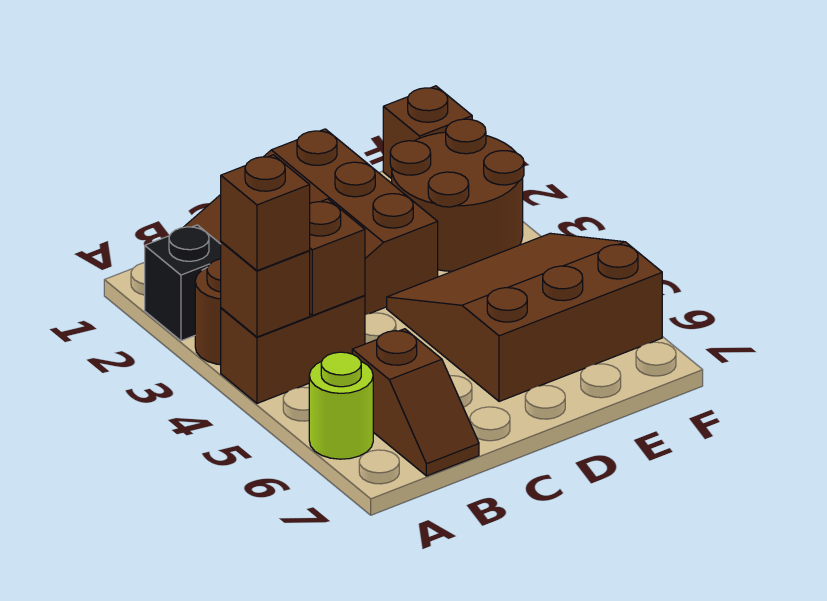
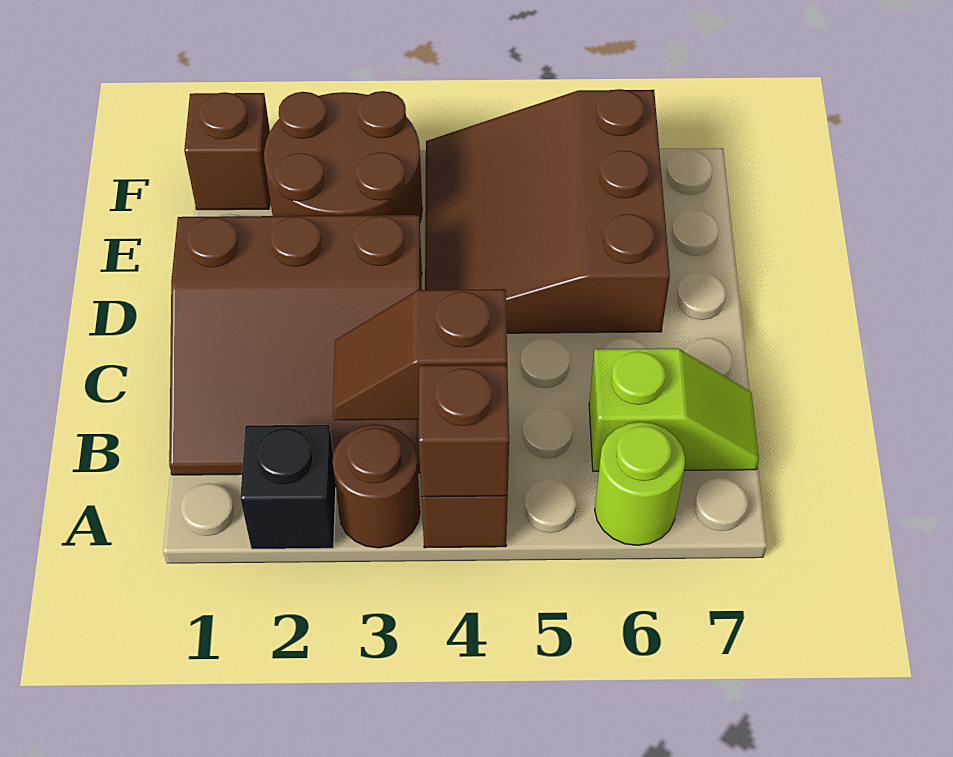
brown brick A4 level 3 -> none
brown slope B6:B7 level 1 top 6 -> lime slope B6:B7 level 1 top 6

